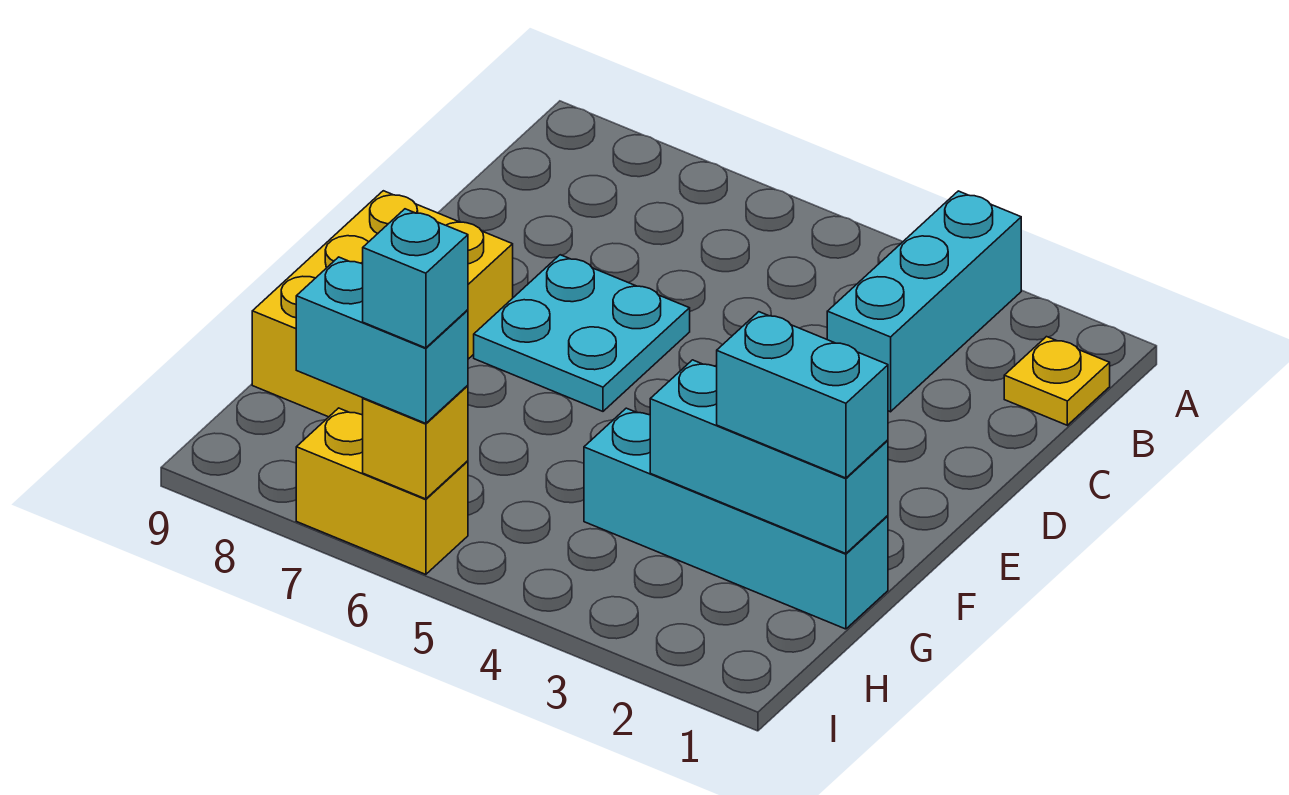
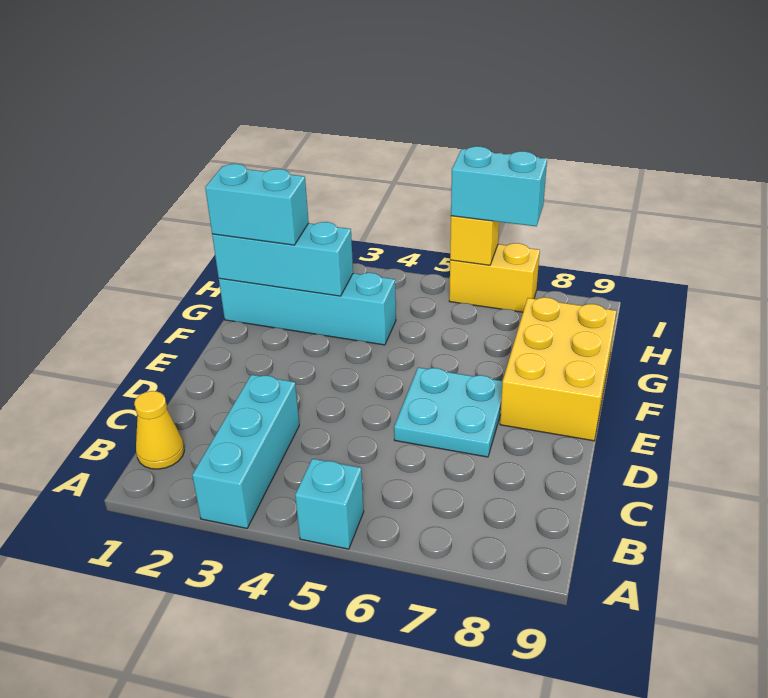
yellow plate B1 level 1 -> yellow cone B1 level 1
cyan brick I6 level 4 -> cyan brick A5 level 1

